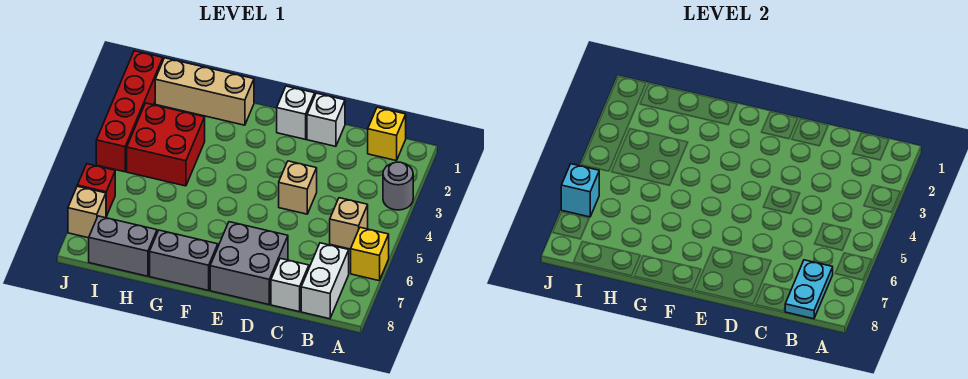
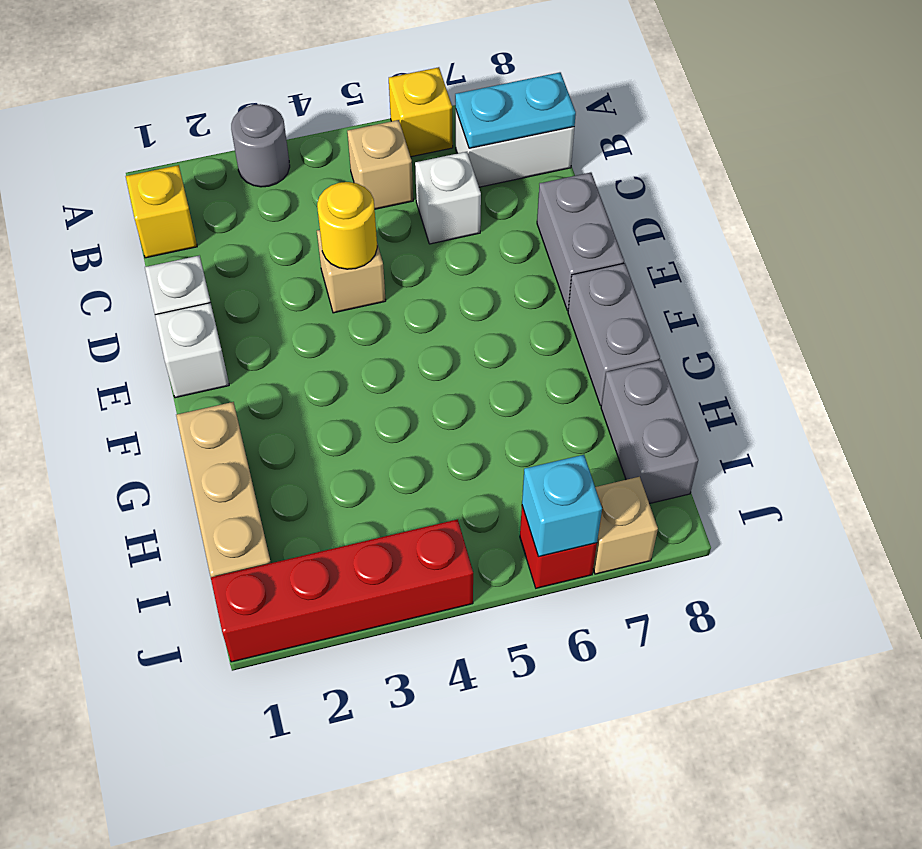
white brick C8 level 1 -> white brick C6 level 1
none -> yellow round brick D4 level 2
grey brick D7:E8 level 1 -> grey brick D8:E8 level 1
red brick H3:I4 level 1 -> none

